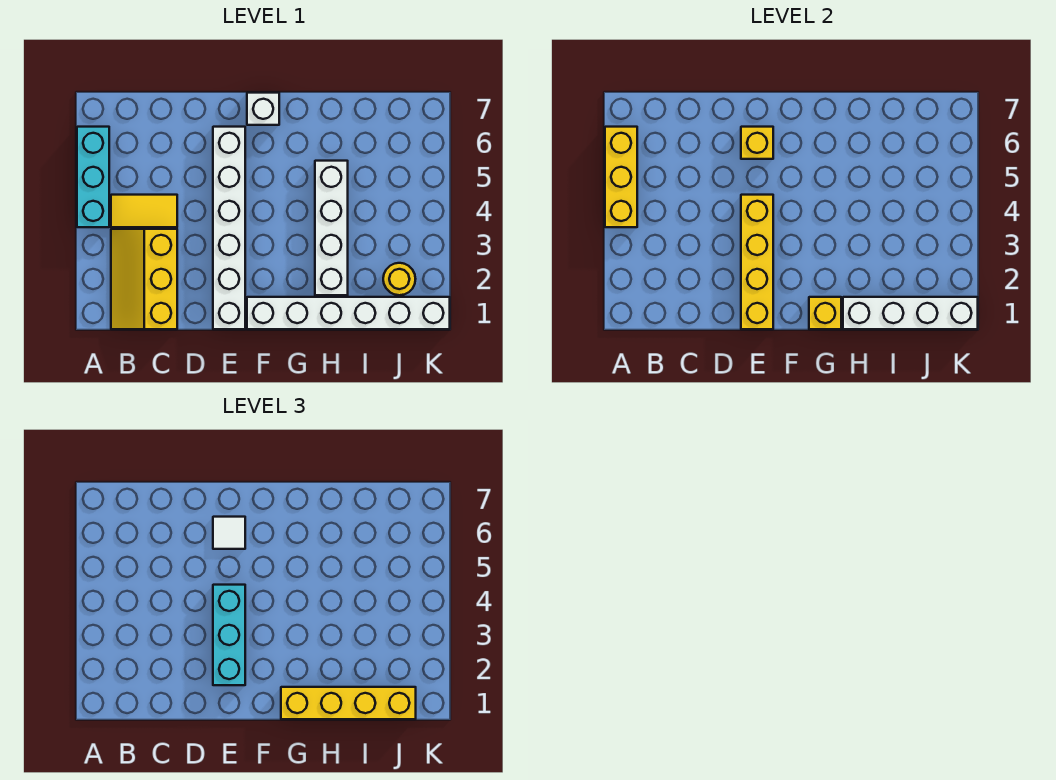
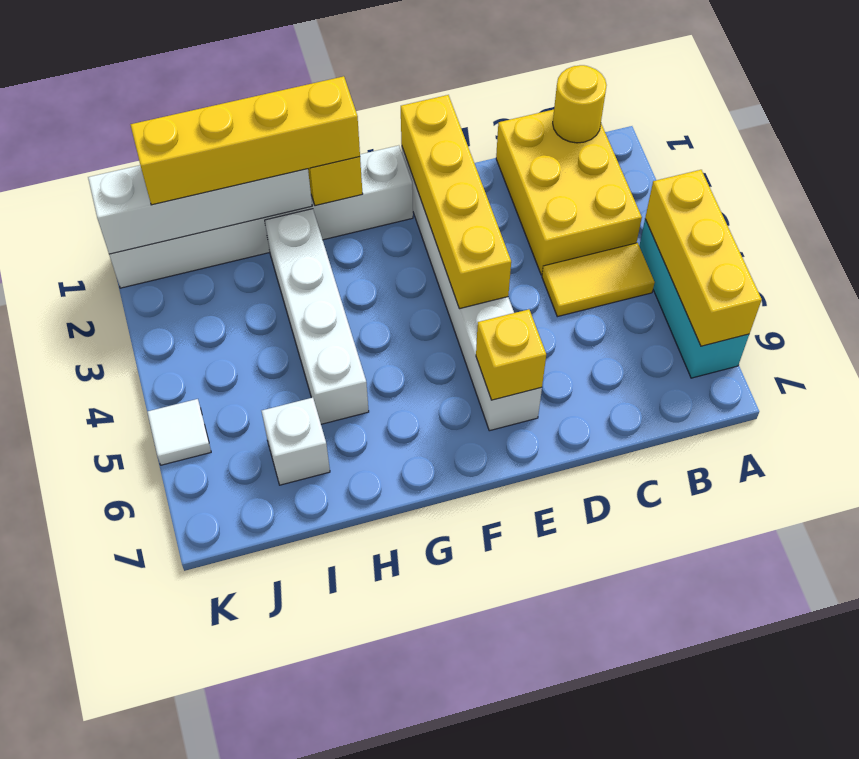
yellow slope B1:C3 level 1 top C -> yellow brick B1:C3 level 1
cyan brick E2:E4 level 3 -> none
white tile E6 level 3 -> white tile K5 level 1
white brick F7 level 1 -> white brick I6 level 1
yellow round brick J2 level 1 -> yellow round brick B1 level 2

